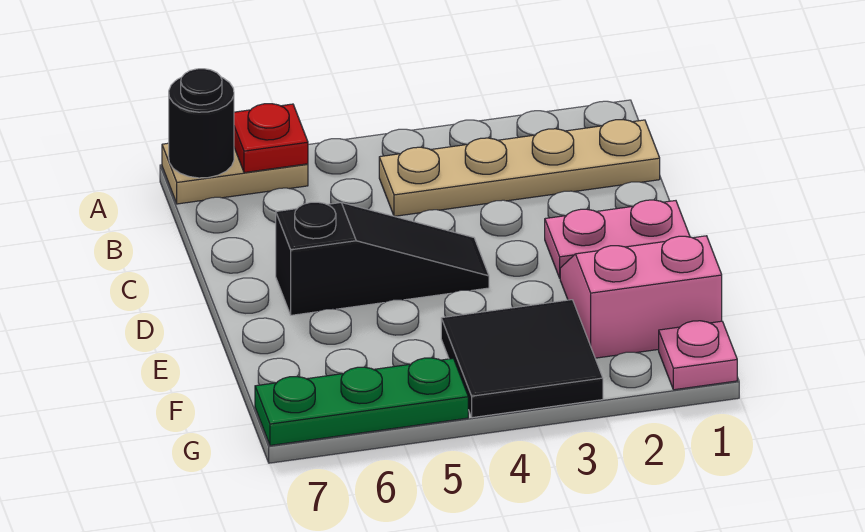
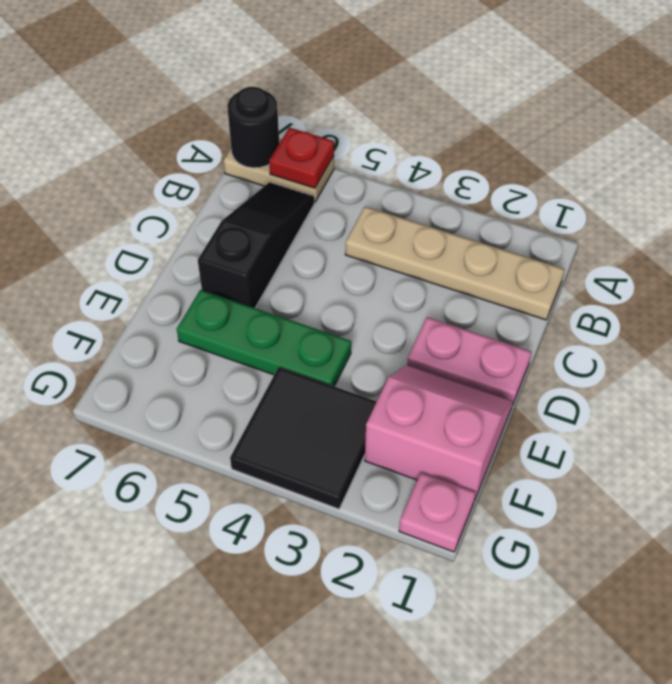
black slope D4:D6 level 1 top 6 -> black slope B6:D6 level 1 top D
green plate G5:G7 level 1 -> green plate E4:E6 level 1

